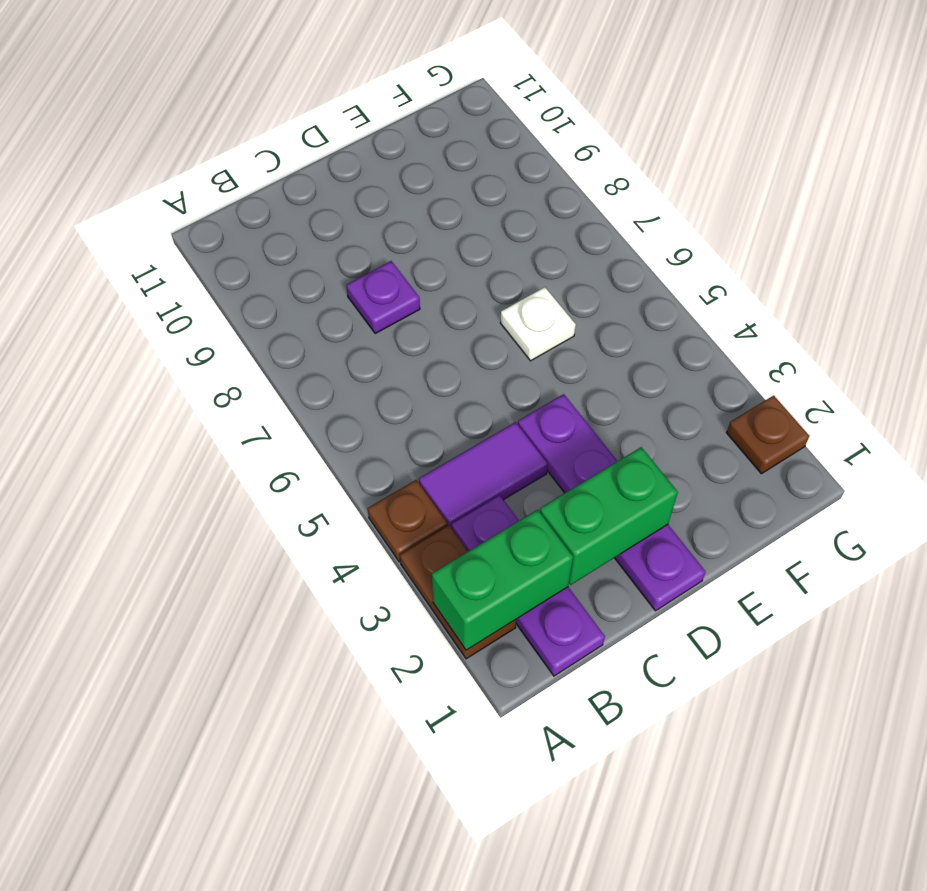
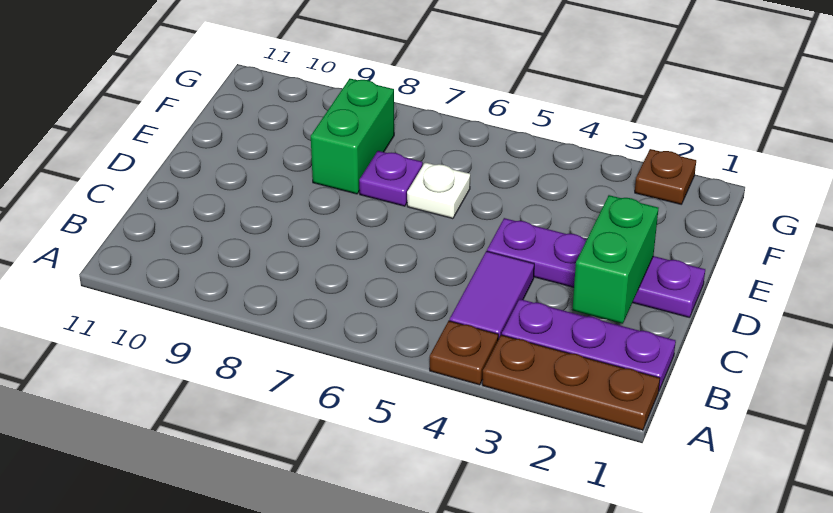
brown plate A2:A3 level 1 -> brown plate A1:A3 level 1
green brick A2:B2 level 2 -> green brick E8:F8 level 1
purple plate C8 level 1 -> purple plate E7 level 1

